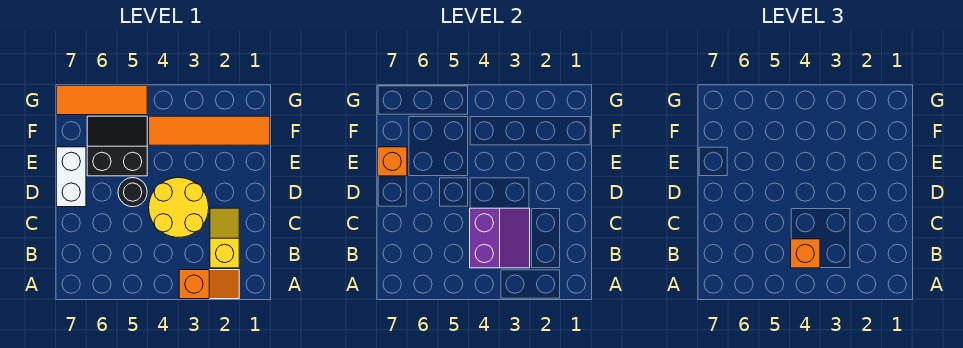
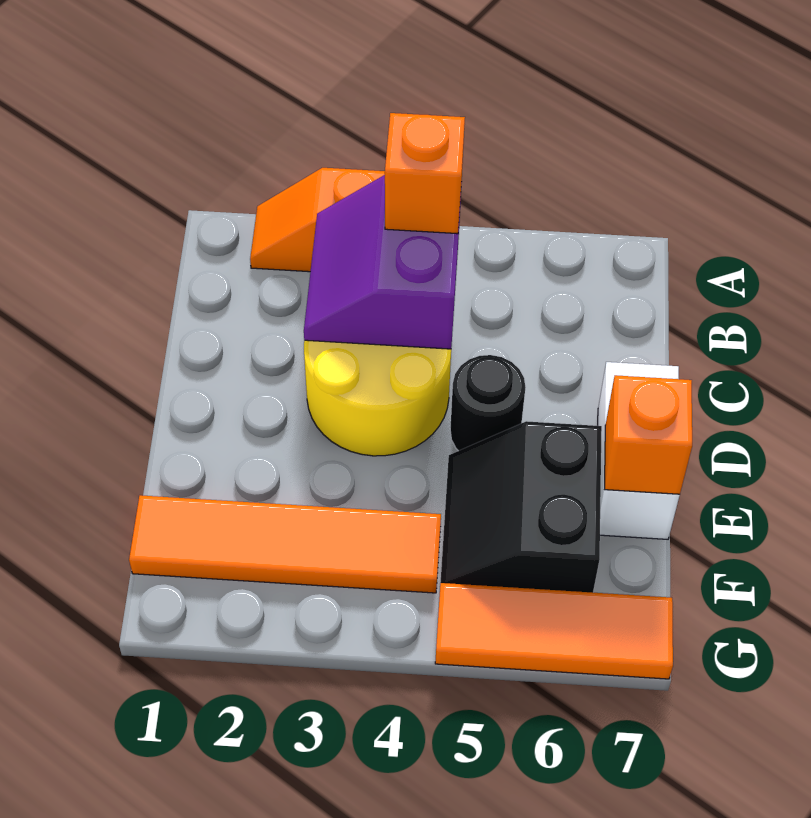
yellow slope B2:C2 level 1 top B -> none
black slope E5:F6 level 1 top E -> black slope E5:F6 level 1 top 6

